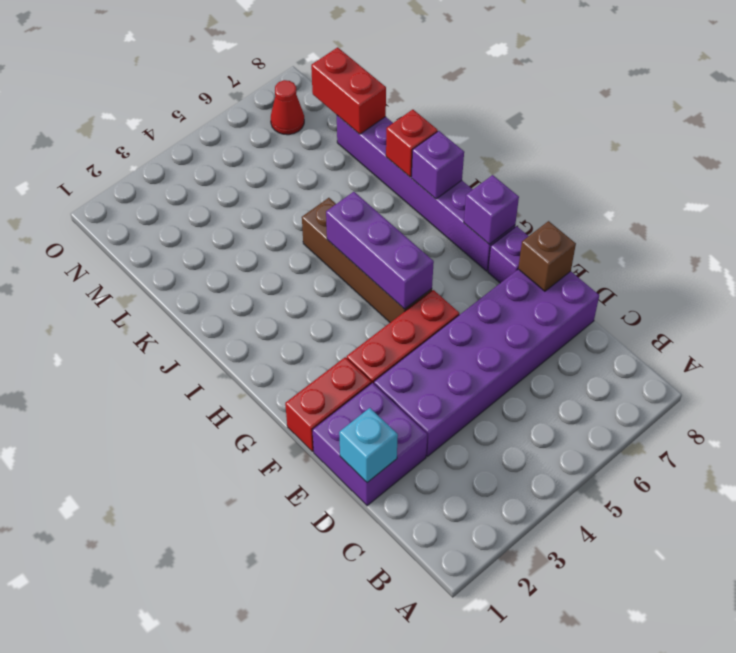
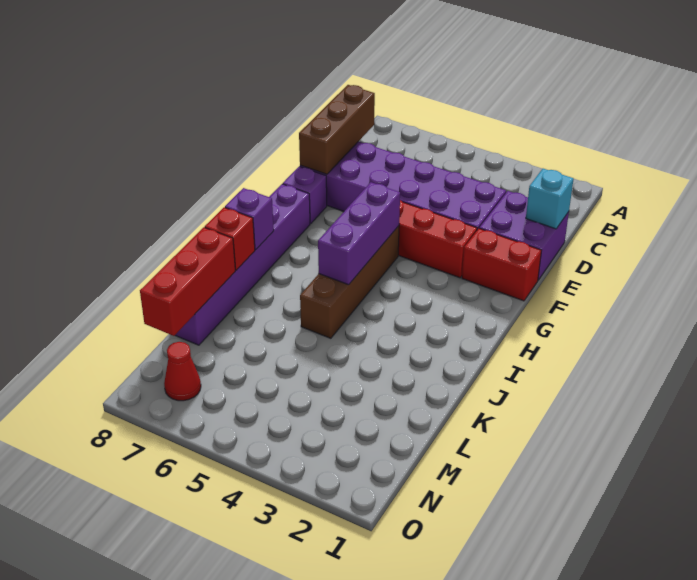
brown brick E8 level 2 -> brown brick C8:E8 level 2
purple brick G8 level 2 -> none
red brick L8:M8 level 2 -> red brick K8:M8 level 2

